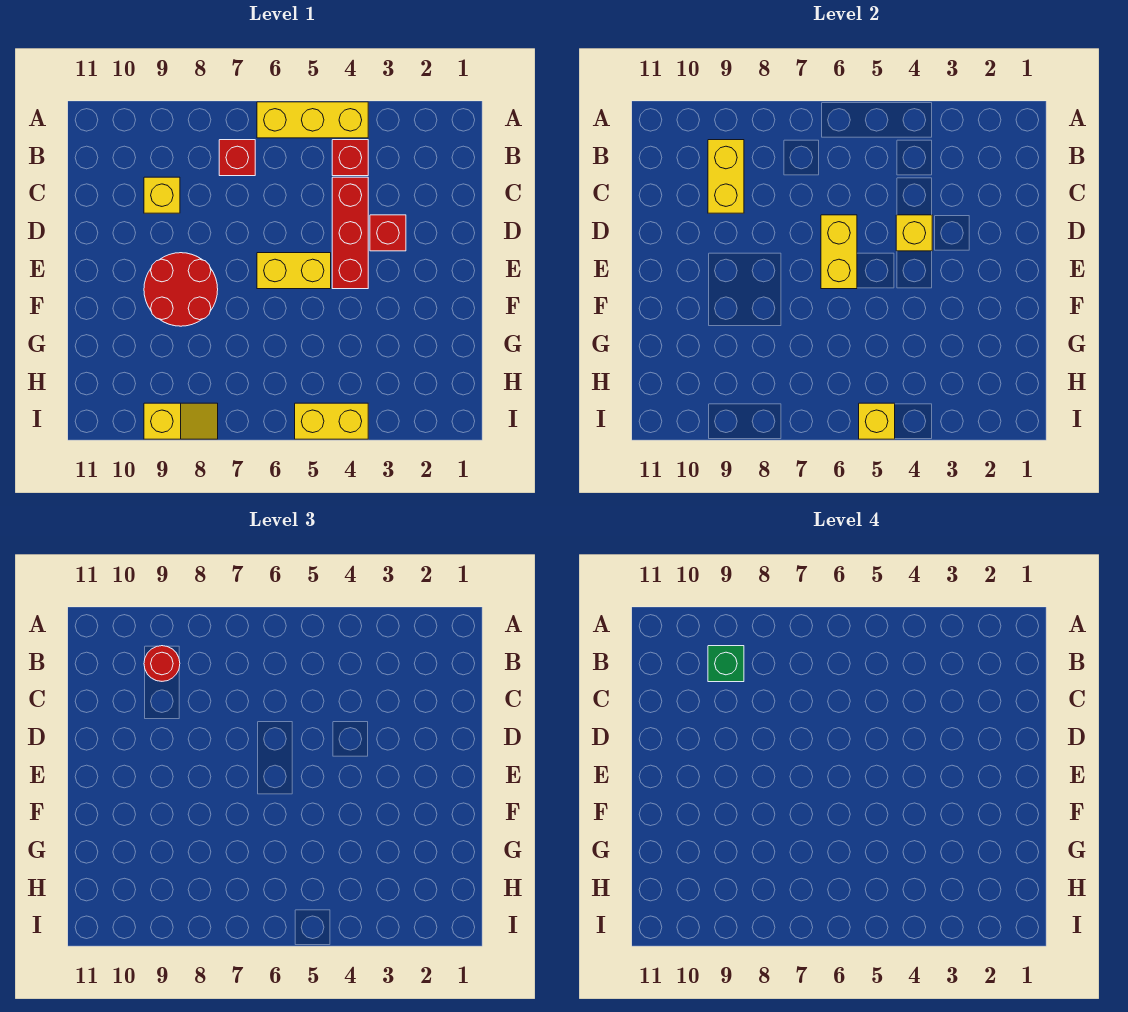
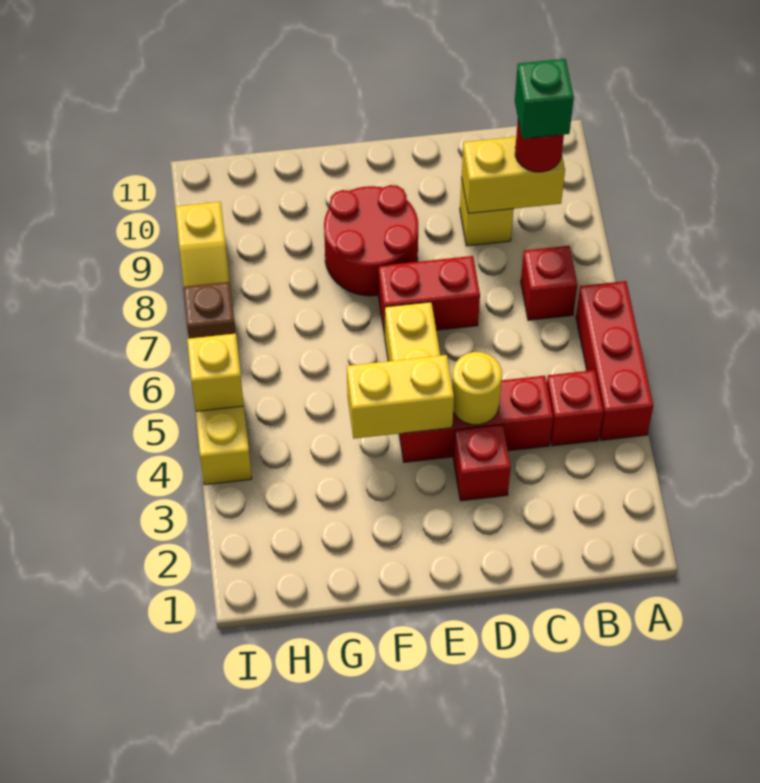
yellow brick A4:A6 level 1 -> red brick A4:A6 level 1
yellow brick D4 level 2 -> yellow round brick D4 level 2
yellow brick D6:E6 level 2 -> yellow brick E4:F4 level 2
none -> red brick D7:E7 level 1
none -> brown brick I7 level 1

